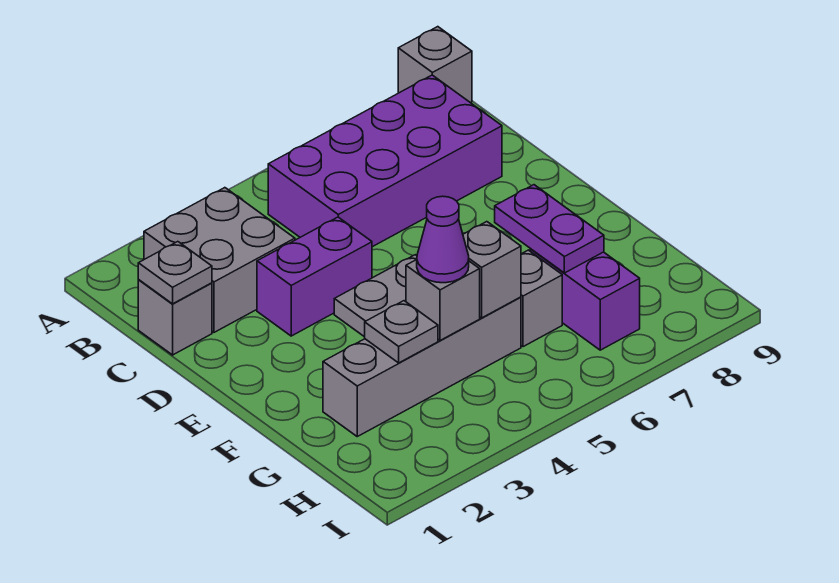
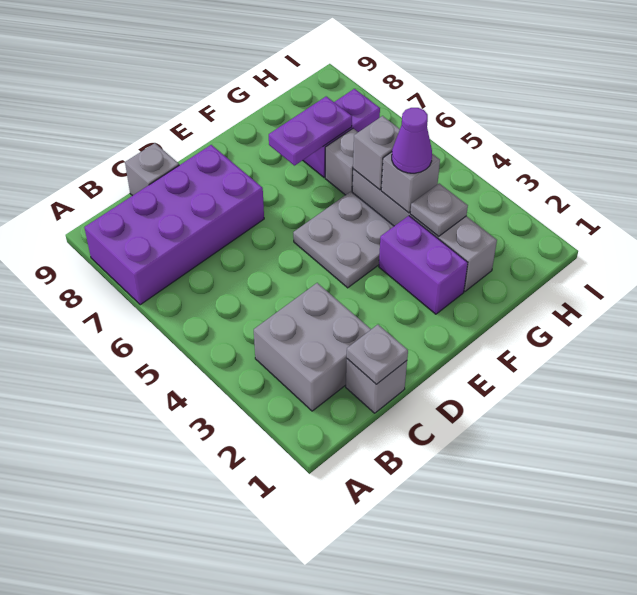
grey brick A9 level 1 -> grey brick C9 level 1
purple brick B5:C8 level 1 -> purple brick A7:D8 level 1
purple brick D3:D4 level 1 -> purple brick F2:F3 level 1

